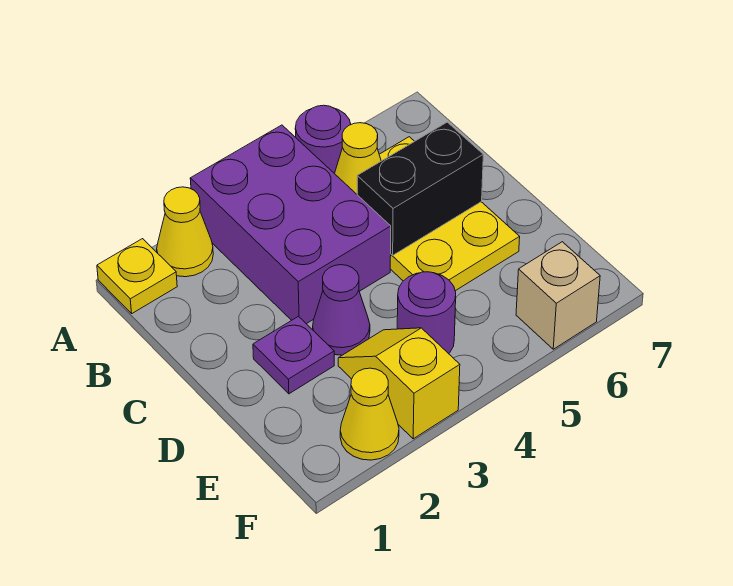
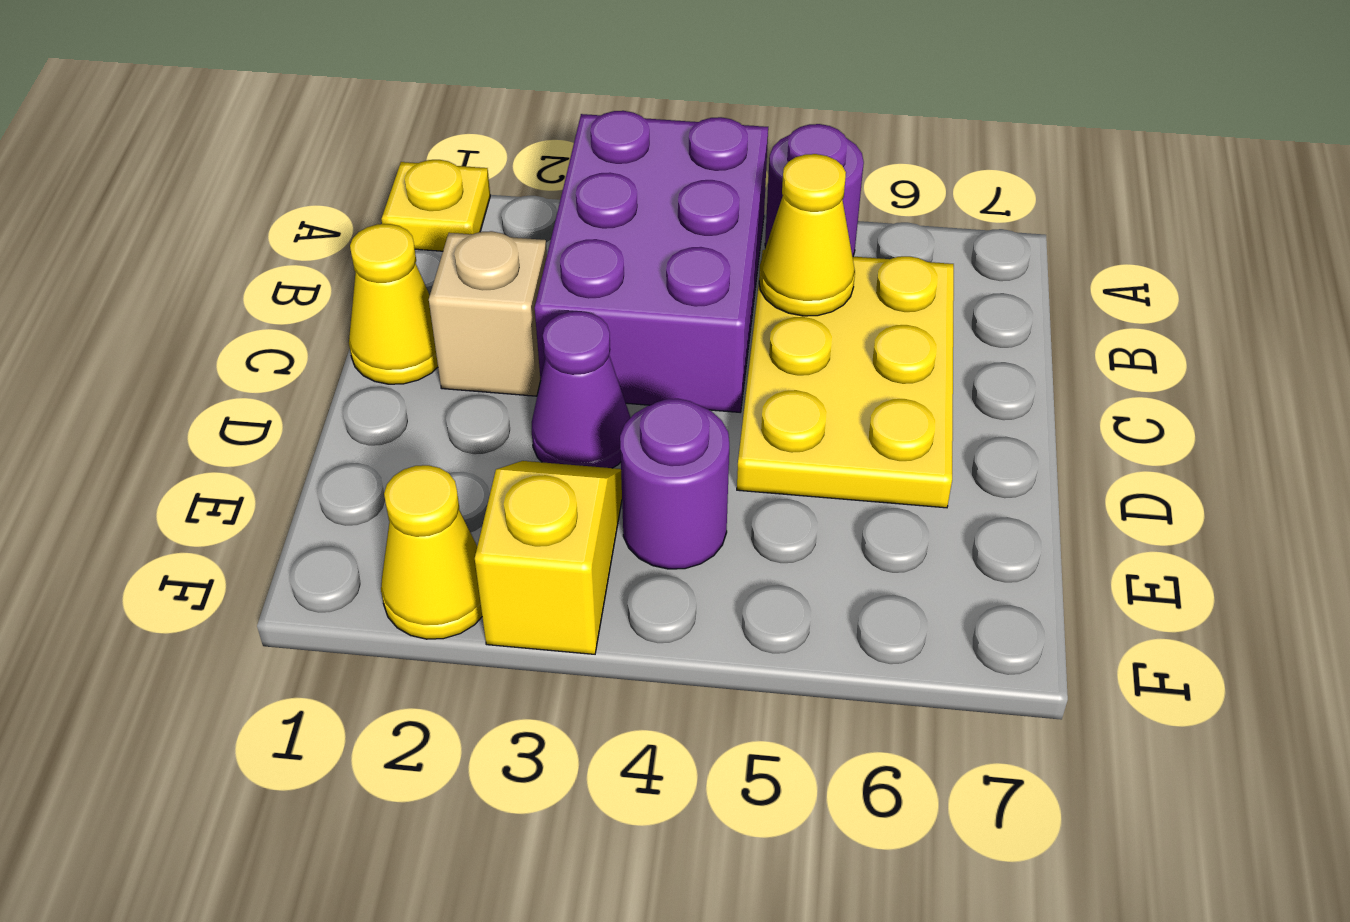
yellow cone A2 level 1 -> yellow cone C1 level 1
black brick C5:C6 level 2 -> none
purple plate D2 level 1 -> none
tan brick F6 level 1 -> tan brick C2 level 1

